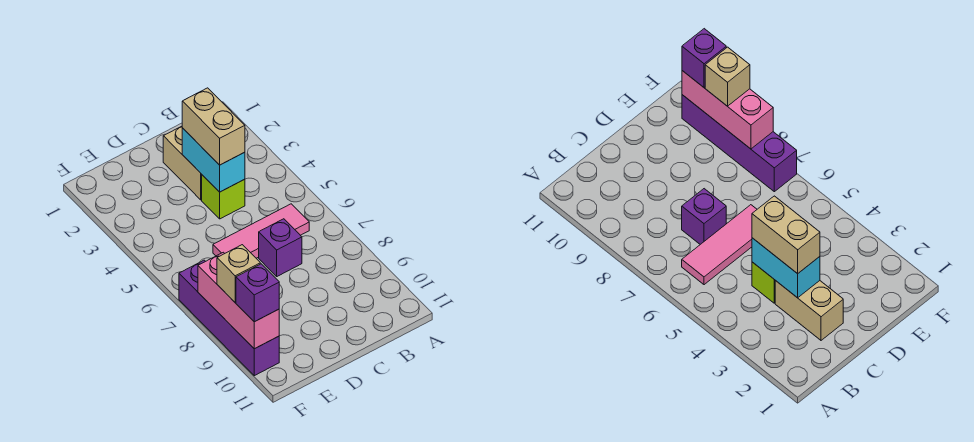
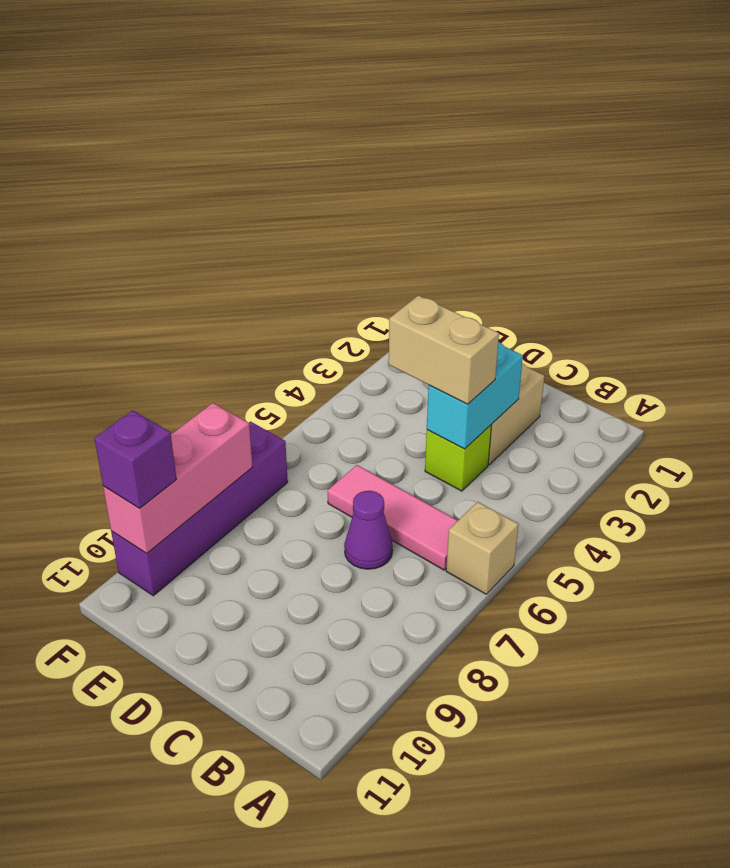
tan brick C3:C4 level 3 -> tan brick C4:D4 level 3
purple brick C7 level 1 -> purple cone C7 level 1
tan brick F9 level 3 -> tan brick A6 level 1

